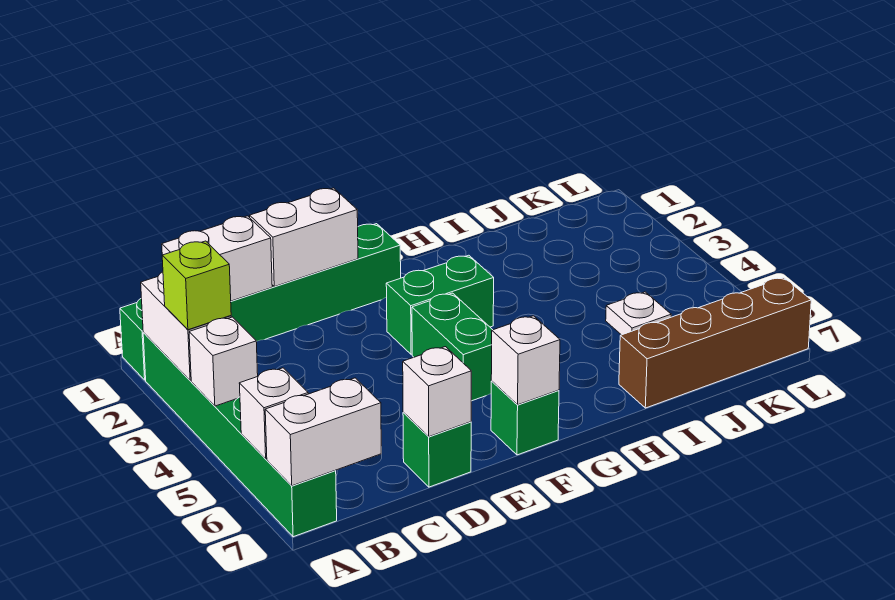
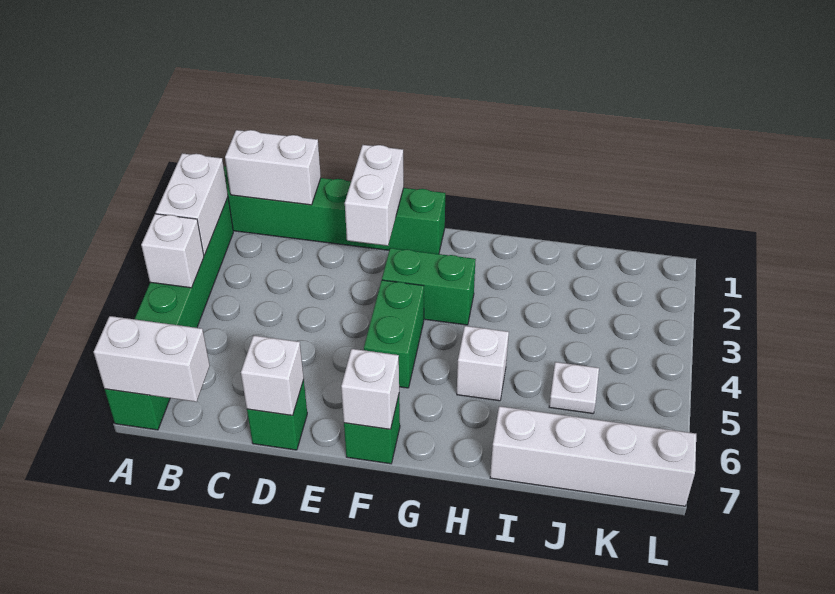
lime brick A3 level 3 -> none
white brick A6 level 2 -> white brick H5 level 1
white brick D1:E1 level 2 -> white brick E1:E2 level 2
brown brick I7:L7 level 1 -> white brick I7:L7 level 1

